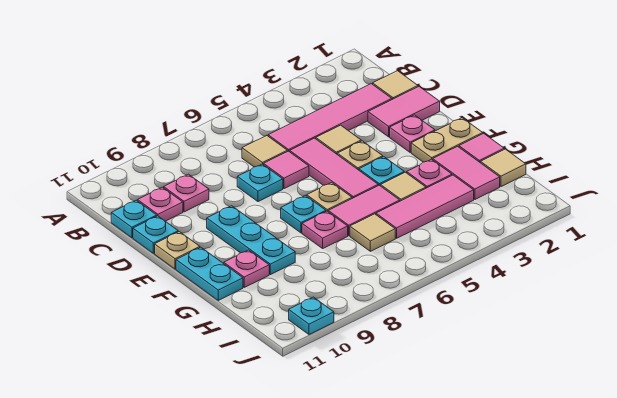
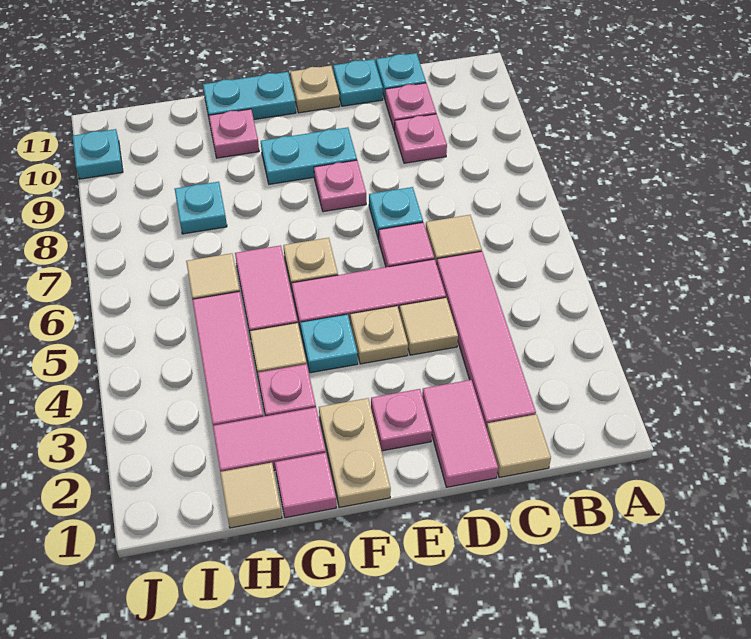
cyan plate E9:G9 level 1 -> cyan plate E9:F9 level 1
cyan plate F7 level 1 -> cyan plate H8 level 1
pink plate G7 level 1 -> pink plate E8 level 1

